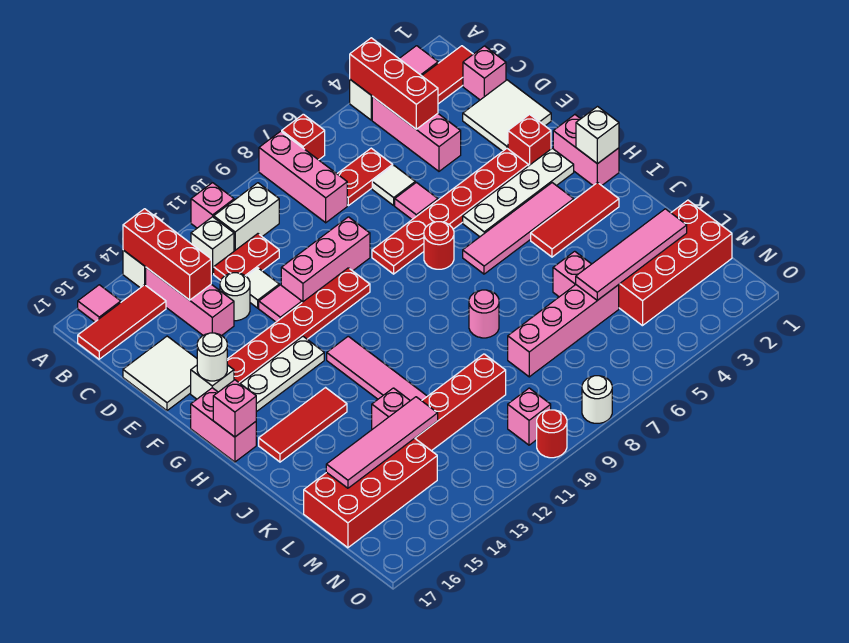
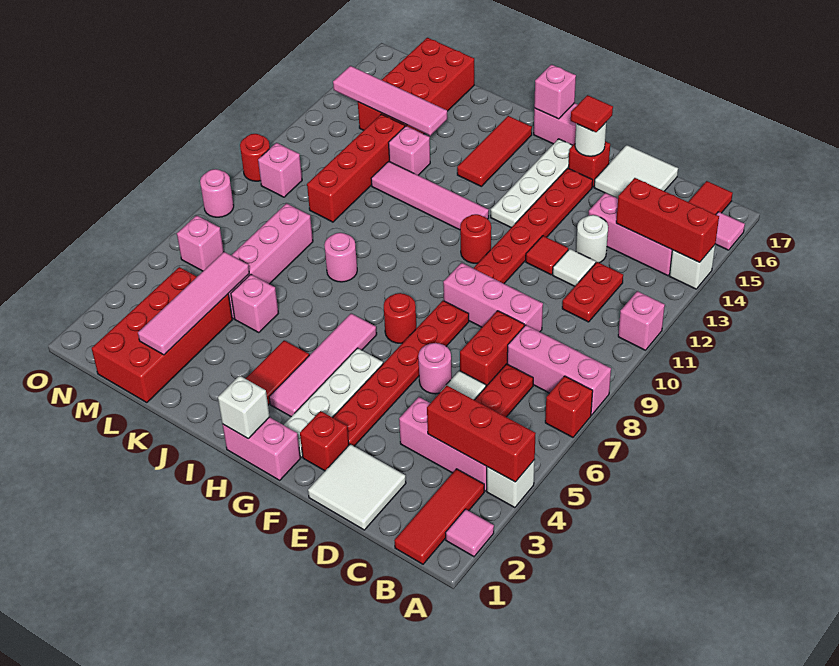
white brick B10:B11 level 1 -> none
white brick B12 level 1 -> none
pink brick C1 level 1 -> pink brick N6 level 1
none -> red brick D7:D8 level 1
pink tile E6 level 1 -> pink round brick E6 level 1
pink brick E9:E11 level 1 -> pink brick D9:F9 level 1
pink tile E12 level 1 -> red tile E12 level 1
white brick F16 level 1 -> red brick F16 level 1
none -> red tile F16 level 3
none -> red round brick G11 level 1
pink tile L13:L16 level 2 -> pink tile K14:N14 level 2
white round brick O8 level 1 -> pink round brick O8 level 1

